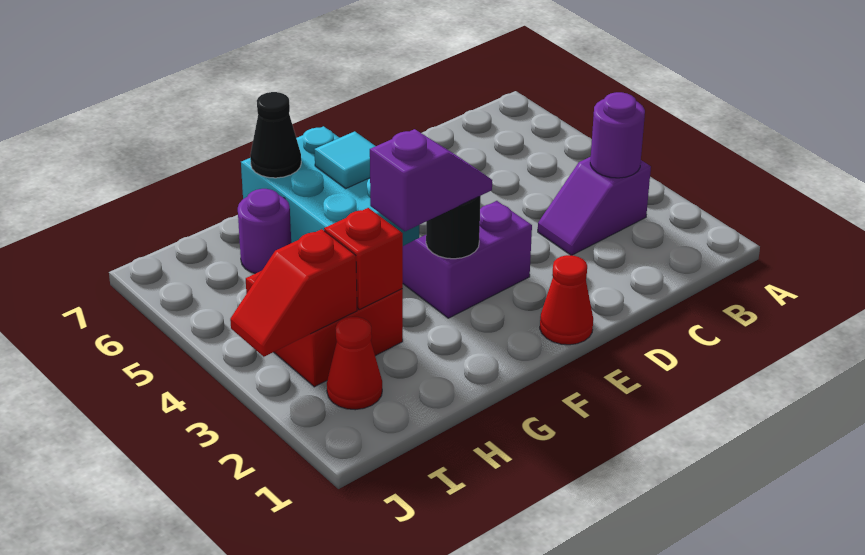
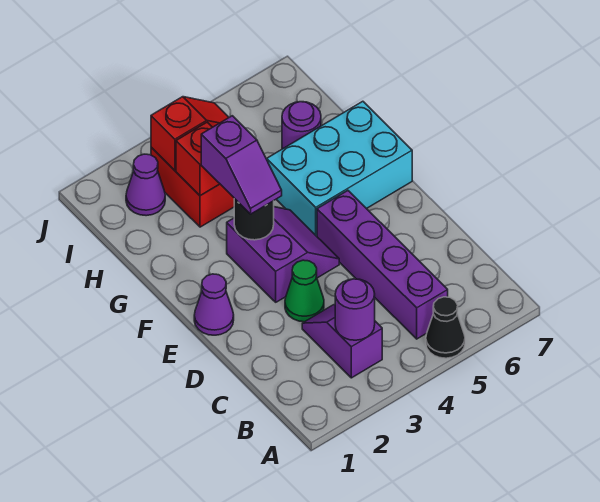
none -> purple brick B5:E5 level 1
none -> green cone D3 level 1
red cone E1 level 1 -> purple cone E1 level 1
cyan tile F6 level 2 -> none
black cone G7 level 2 -> black cone A5 level 1
red cone I2 level 1 -> purple cone I2 level 1
red slope I3:J3 level 2 top I -> red slope I3:I4 level 2 top 3

